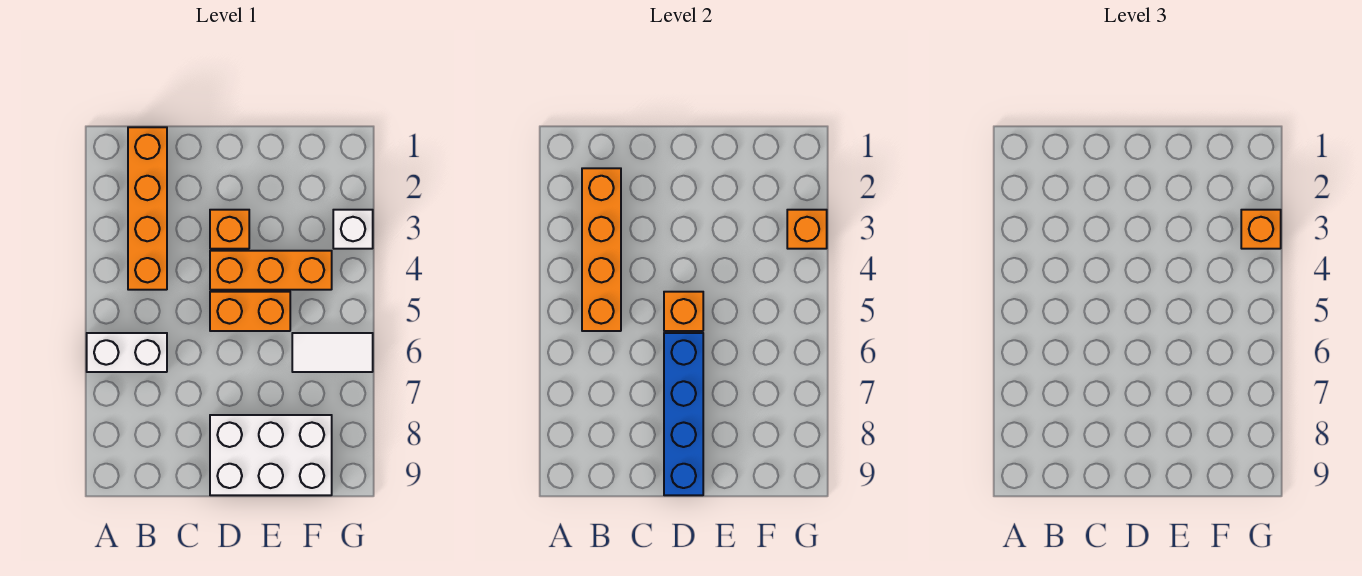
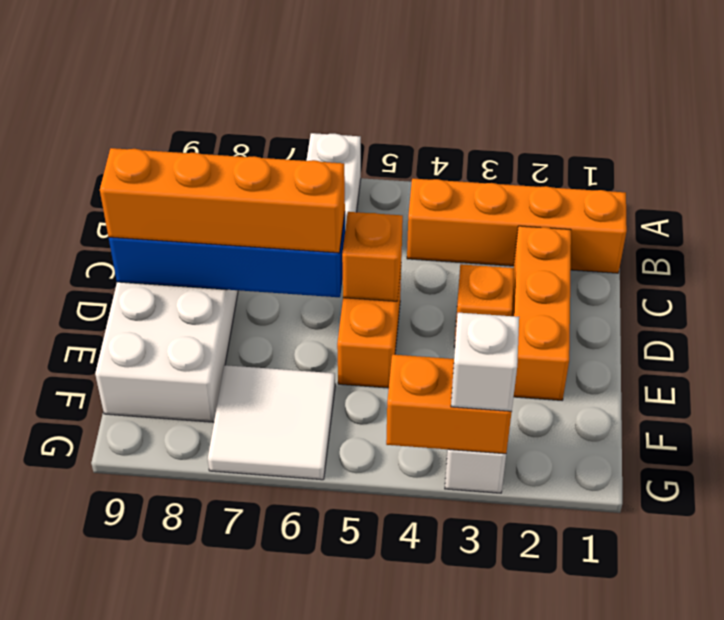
orange brick B2:B5 level 2 -> orange brick D6:D9 level 3
orange brick D4:F4 level 1 -> orange brick C2:E2 level 1
white tile F6:G6 level 1 -> white tile F6:G7 level 1
orange brick G3 level 2 -> orange brick G3:G4 level 2
orange brick G3 level 3 -> white brick G3 level 3

